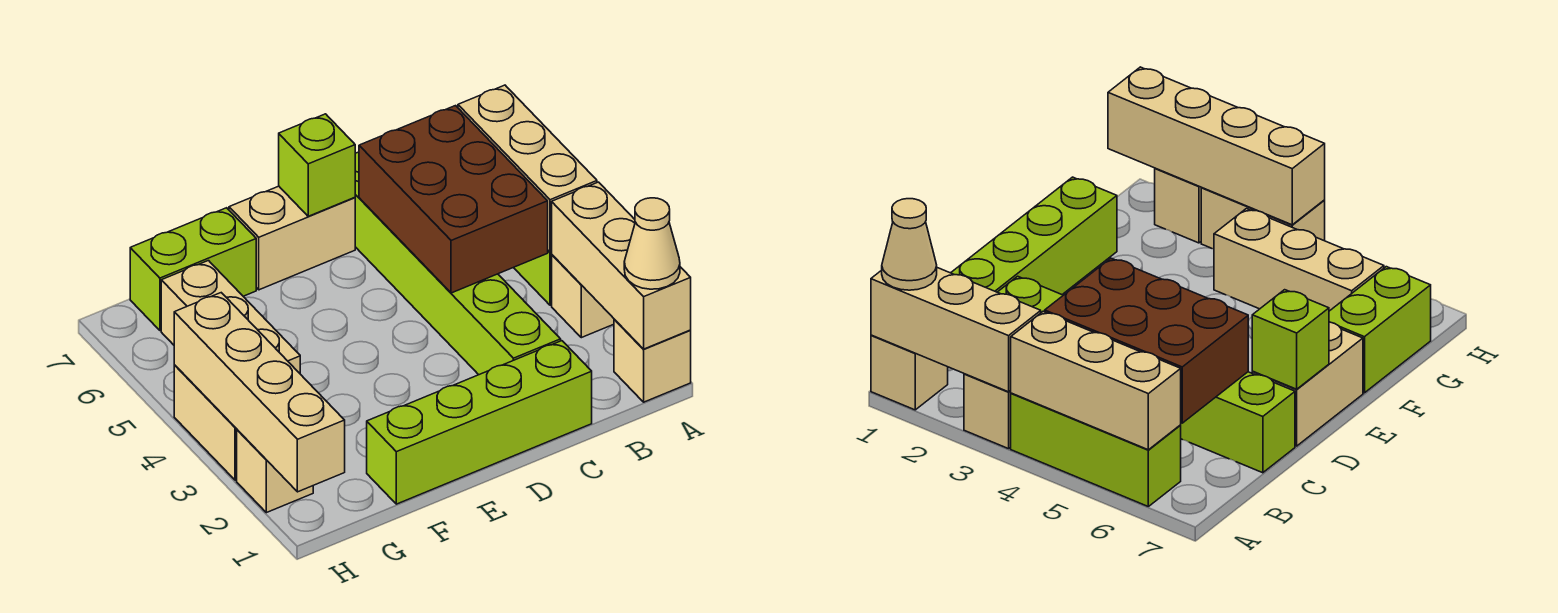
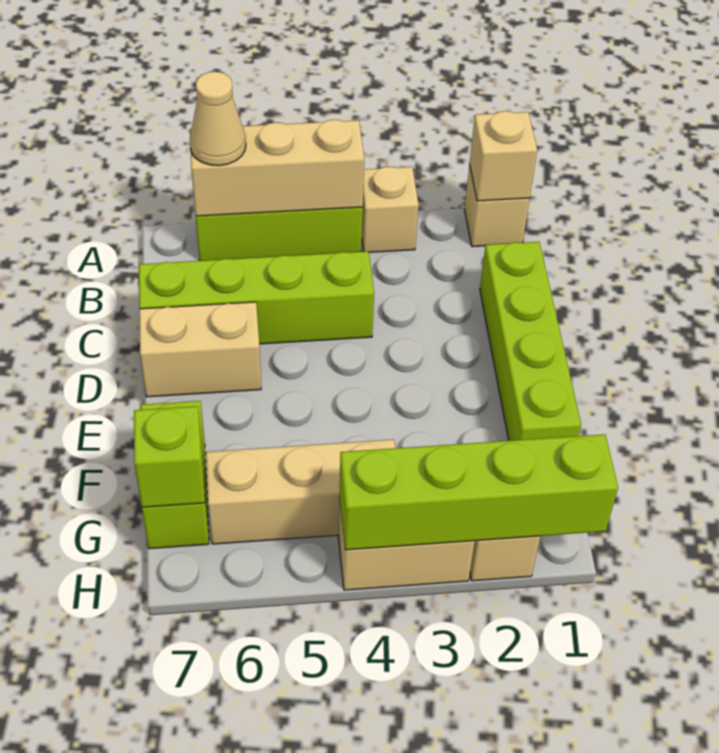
tan brick A1:A3 level 2 -> tan brick A1 level 2
tan cone A1 level 3 -> tan cone A6 level 3
brown brick B4:C6 level 2 -> none
lime brick C2:C7 level 1 -> lime brick C4:C7 level 1
tan brick D7:E7 level 1 -> tan brick D6:D7 level 1
lime brick D7 level 2 -> lime brick G7 level 2
tan brick H1:H4 level 2 -> lime brick H1:H4 level 2

